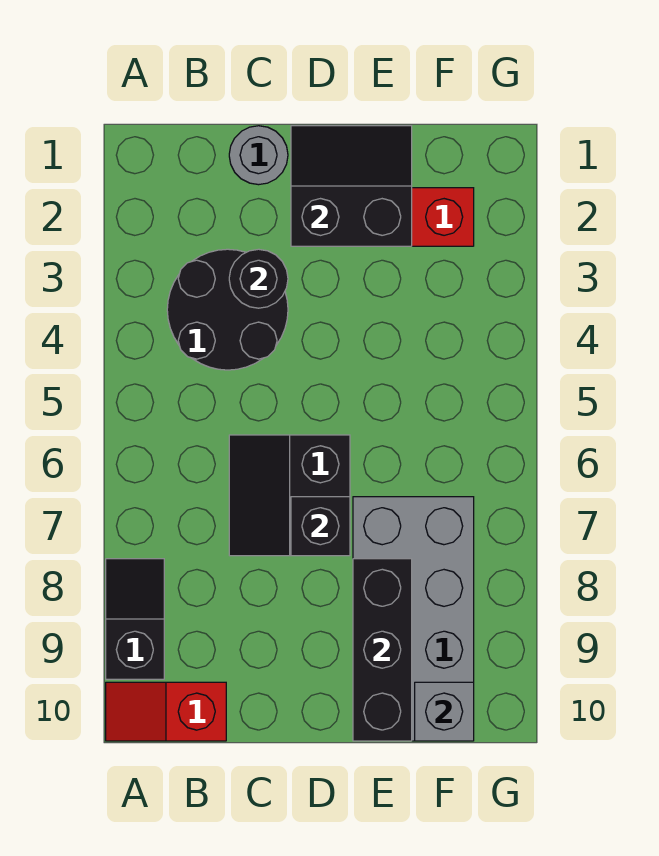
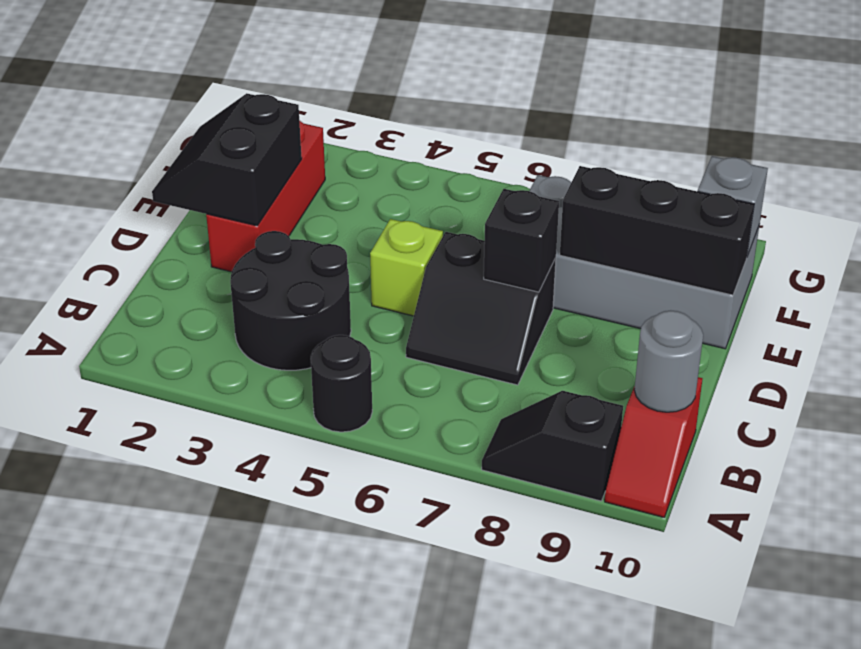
grey round brick C1 level 1 -> grey round brick B10 level 2
black round brick C3 level 2 -> black round brick A5 level 1
none -> lime brick D5 level 1

